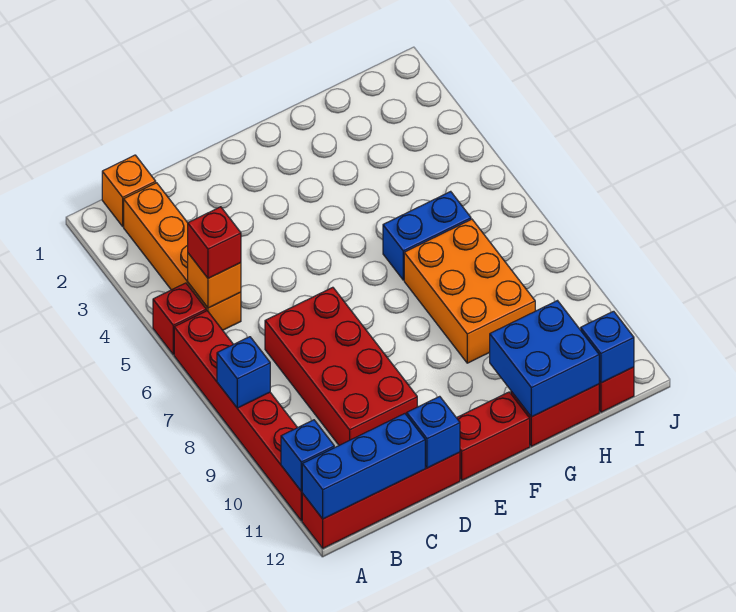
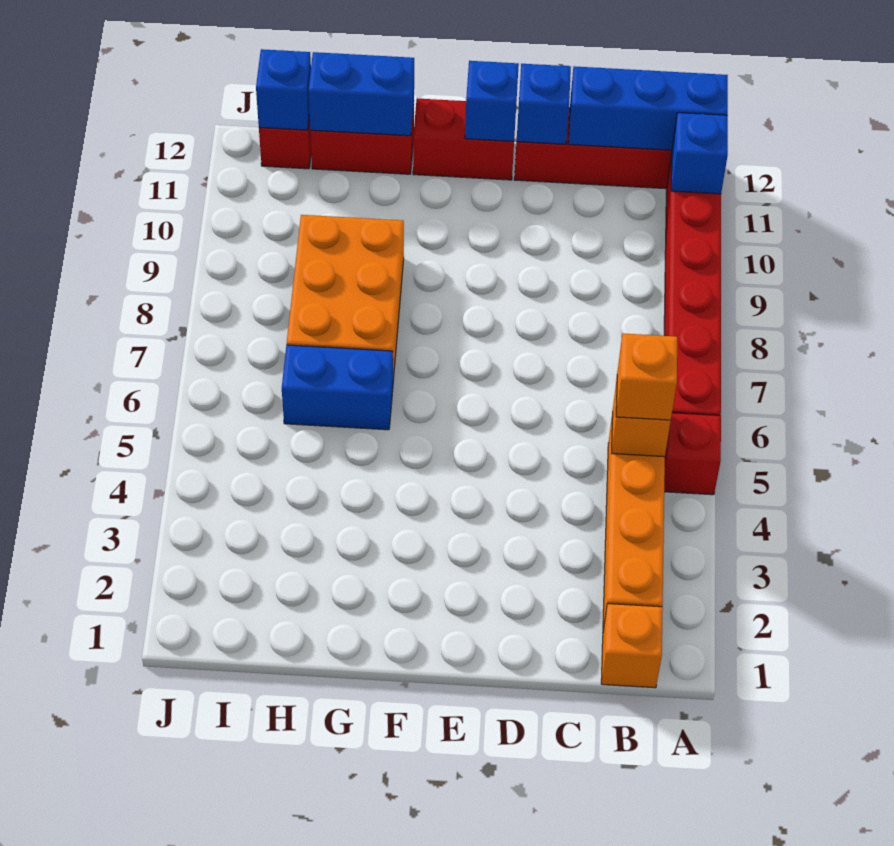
blue brick A8 level 2 -> blue brick E12 level 2
red brick B5 level 3 -> orange brick B5 level 3
red brick C7:D10 level 1 -> none
blue brick G11:H12 level 2 -> blue brick G12:H12 level 2

